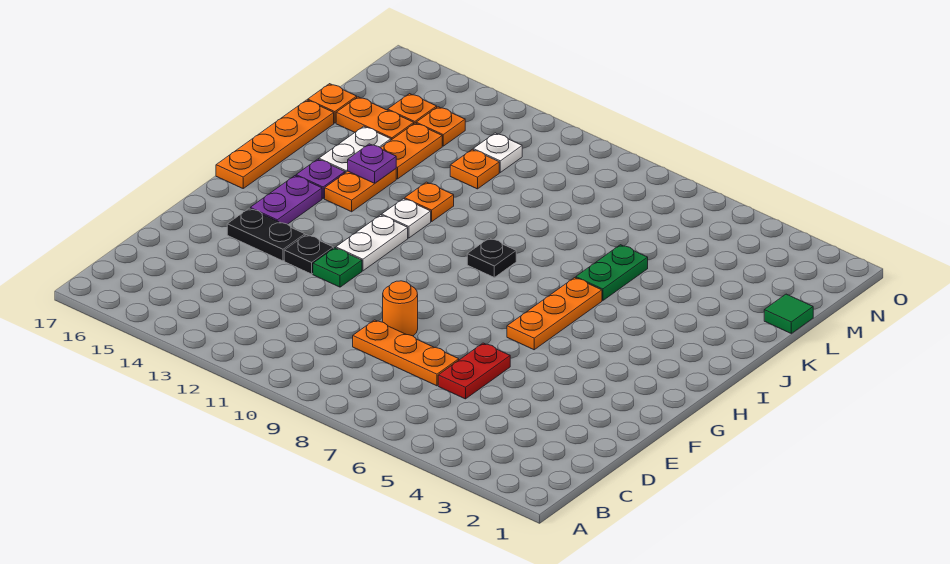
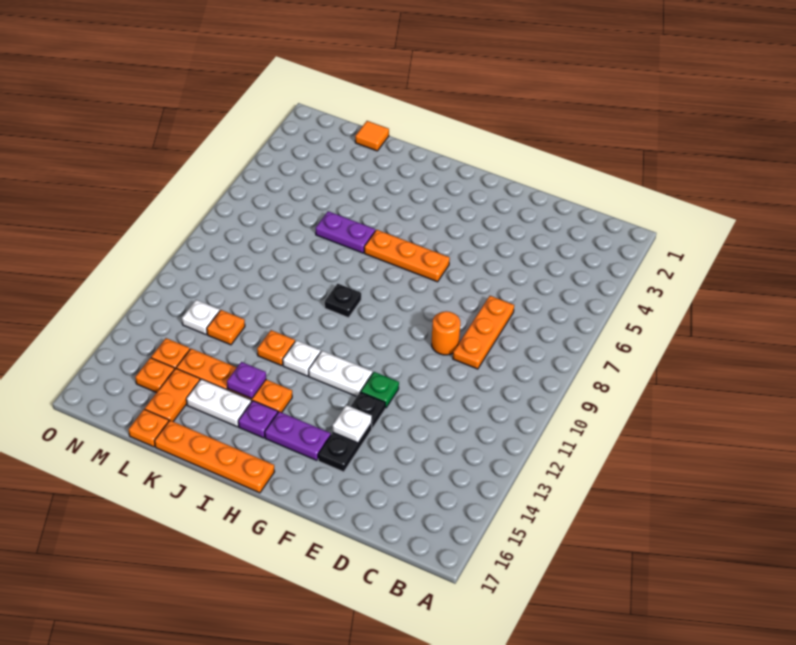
red plate D6:E6 level 1 -> none
none -> white plate F14 level 2
green plate J6:K6 level 1 -> purple plate J6:K6 level 1
green tile L1 level 1 -> orange tile L1 level 1

